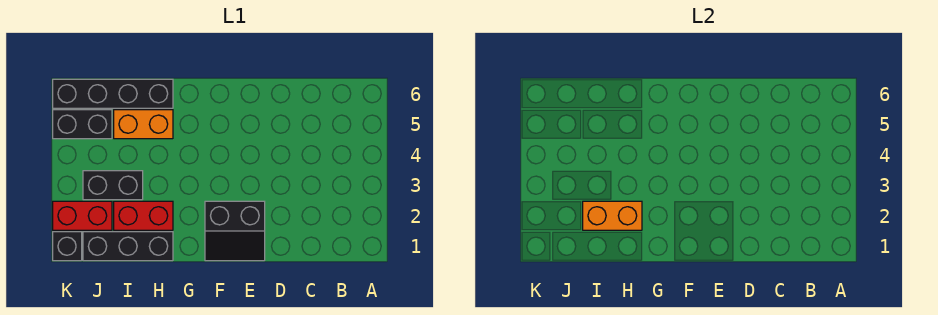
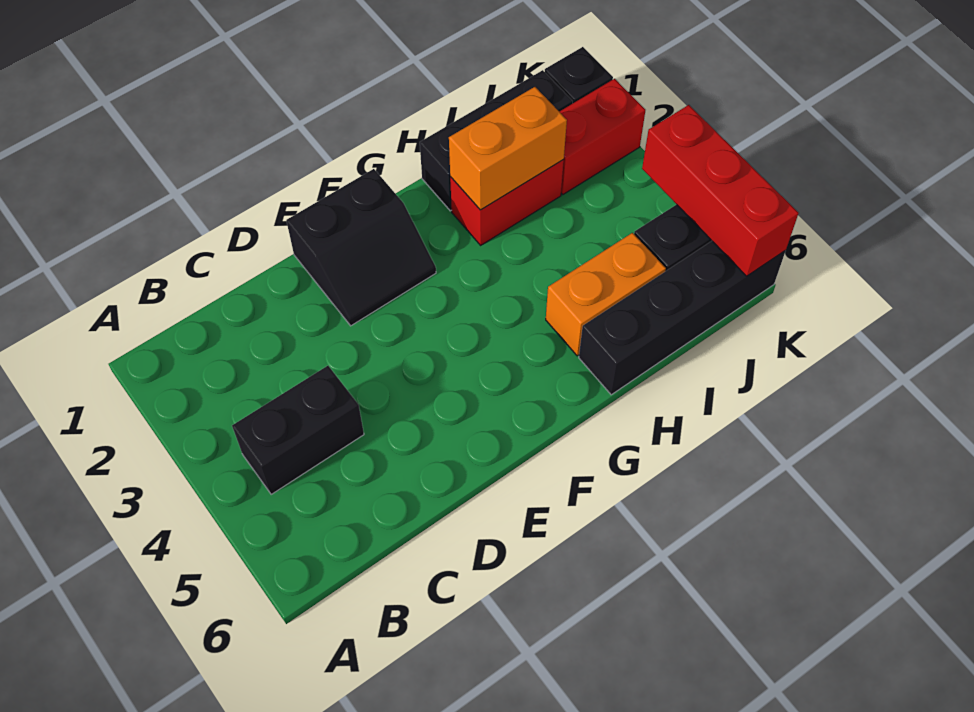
black slope E1:F2 level 1 top 2 -> black slope E1:F2 level 1 top 1
black brick I3:J3 level 1 -> black brick B4:C4 level 1
none -> red brick K4:K6 level 2

